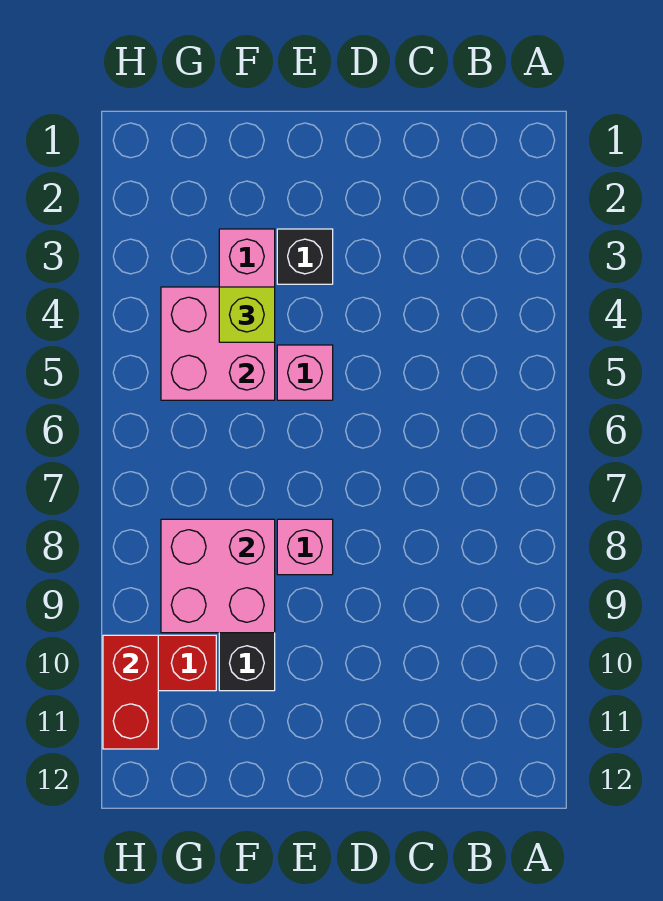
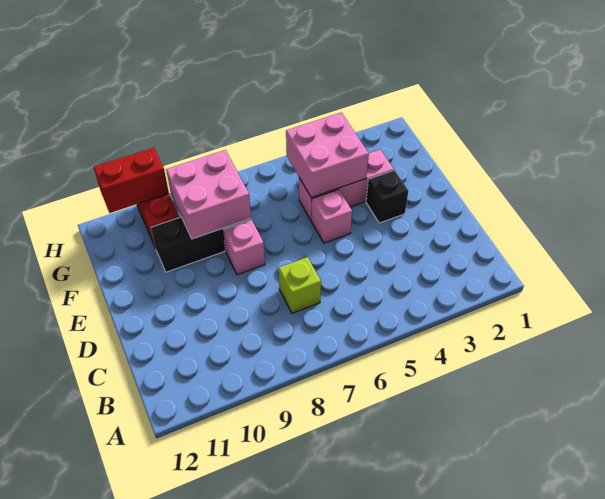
lime brick F4 level 3 -> lime brick C7 level 1

